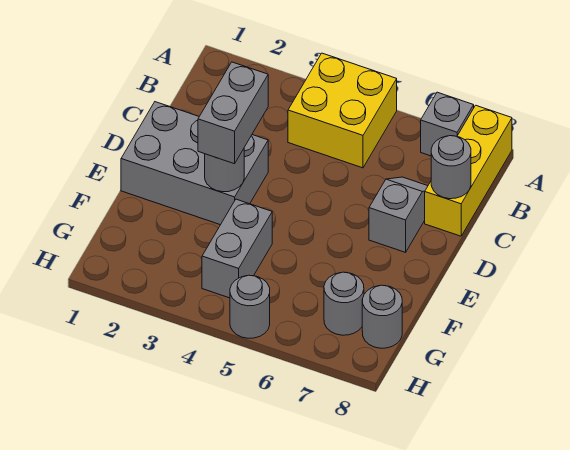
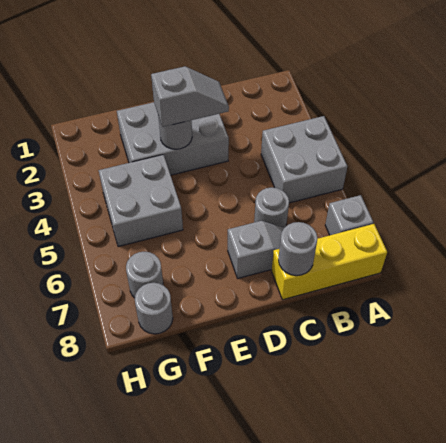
yellow brick A4:B5 level 1 -> grey brick A4:B5 level 1
grey brick D1:E3 level 1 -> grey brick D2:F3 level 1
grey brick D3:E3 level 3 -> grey slope D3:E3 level 3 top E
grey brick F4:G4 level 1 -> grey brick F4:G5 level 1
grey round brick H5 level 1 -> grey round brick C6 level 1

